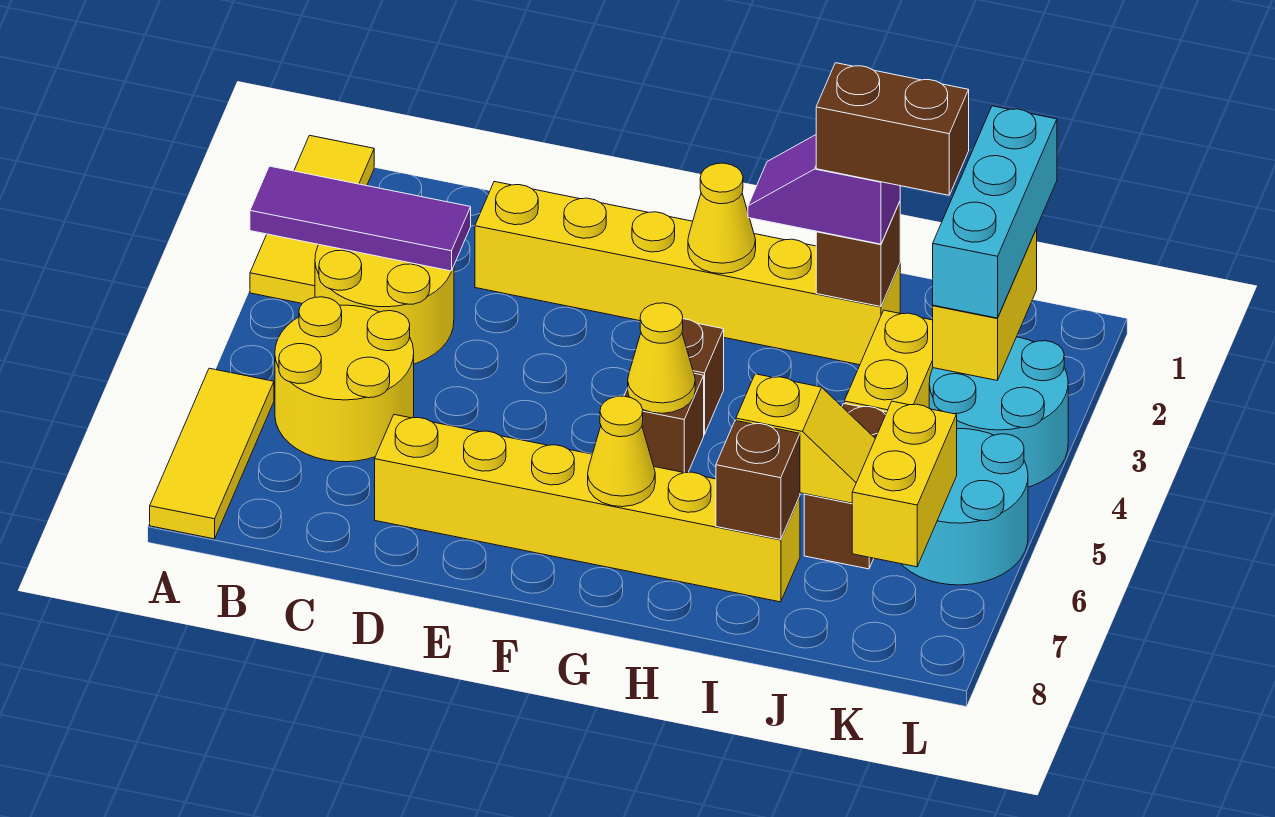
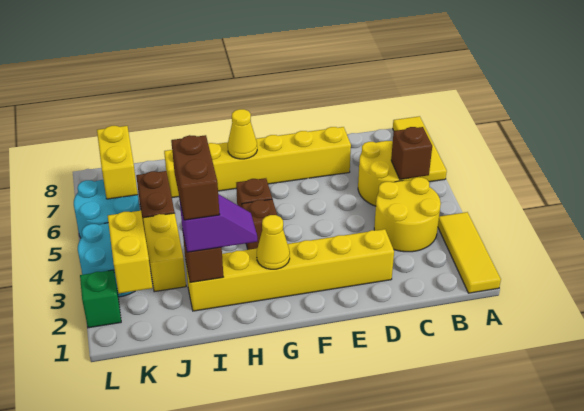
purple tile A3:C3 level 2 -> none
yellow cone G5 level 2 -> none
brown brick I2:J2 level 4 -> brown brick I2:I3 level 4
yellow slope I6:J6 level 2 top I -> none
brown brick I7 level 2 -> brown brick B5 level 2
cyan brick K1:K3 level 3 -> none
none -> green brick L2 level 1

